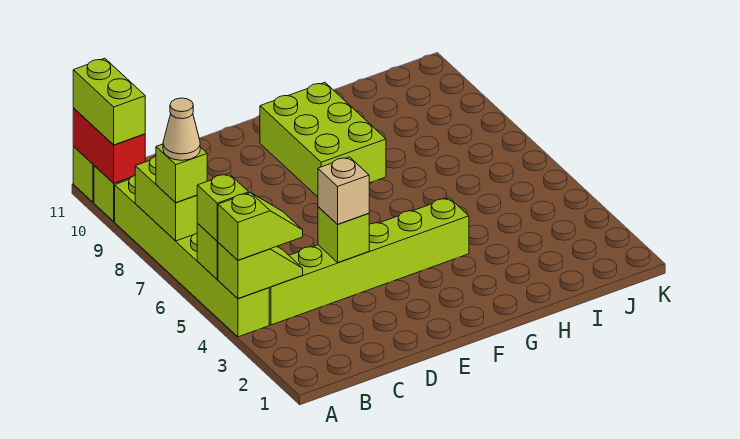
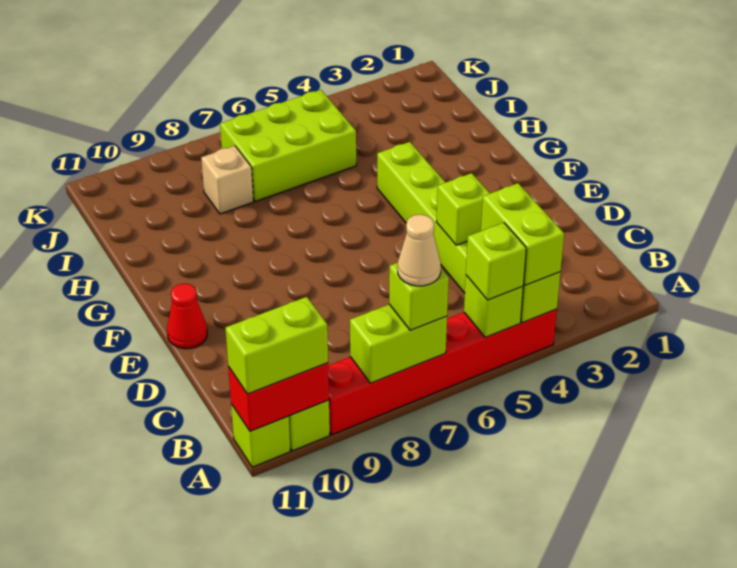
lime brick A4:A9 level 1 -> red brick A4:A9 level 1
lime slope A4:B4 level 3 top A -> lime brick A4:B4 level 3
tan brick D4 level 3 -> tan brick I8 level 1
none -> red cone E11 level 1
lime brick F8:G10 level 1 -> lime brick I5:J7 level 1

